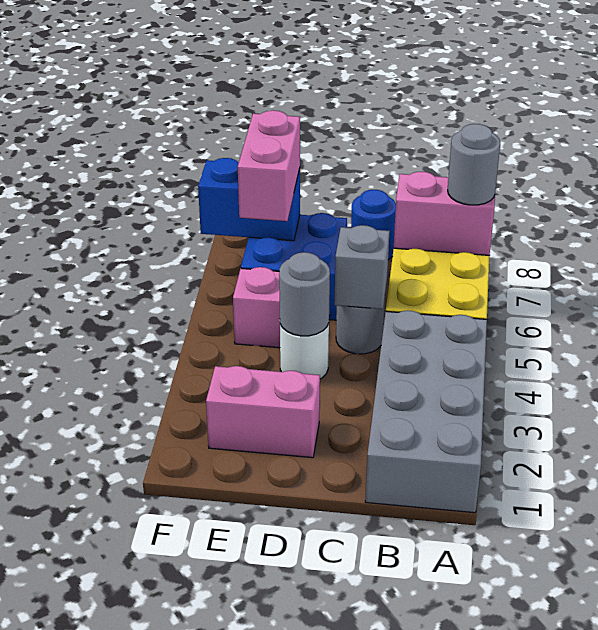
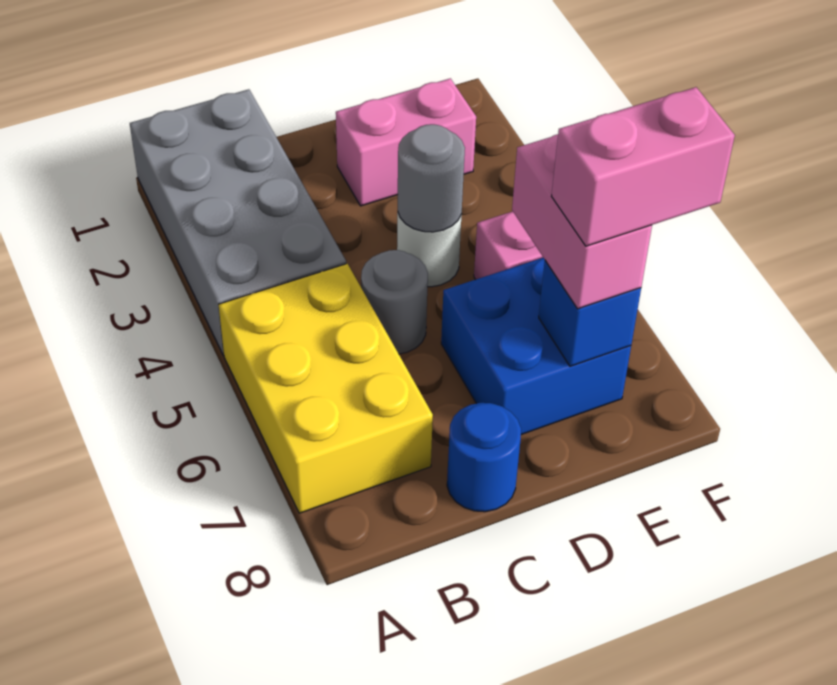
pink brick A7:B7 level 2 -> pink brick E7:F7 level 4
grey round brick A7 level 3 -> none
grey brick C5 level 2 -> none
blue brick E7:F7 level 2 -> blue brick E7 level 2

